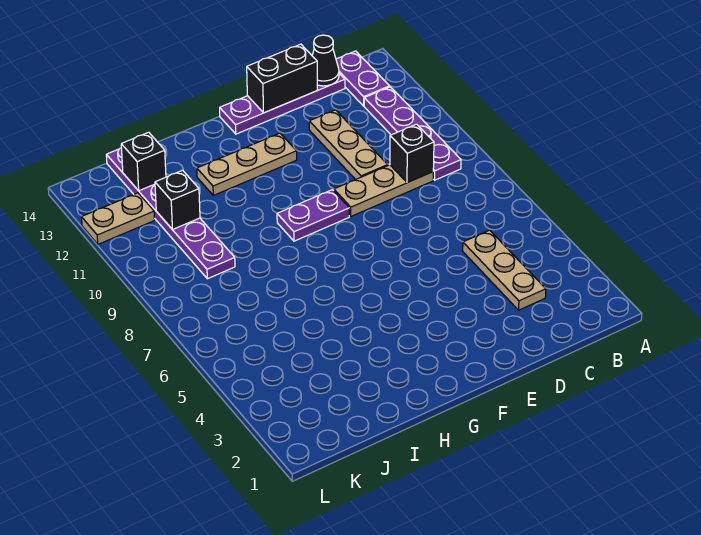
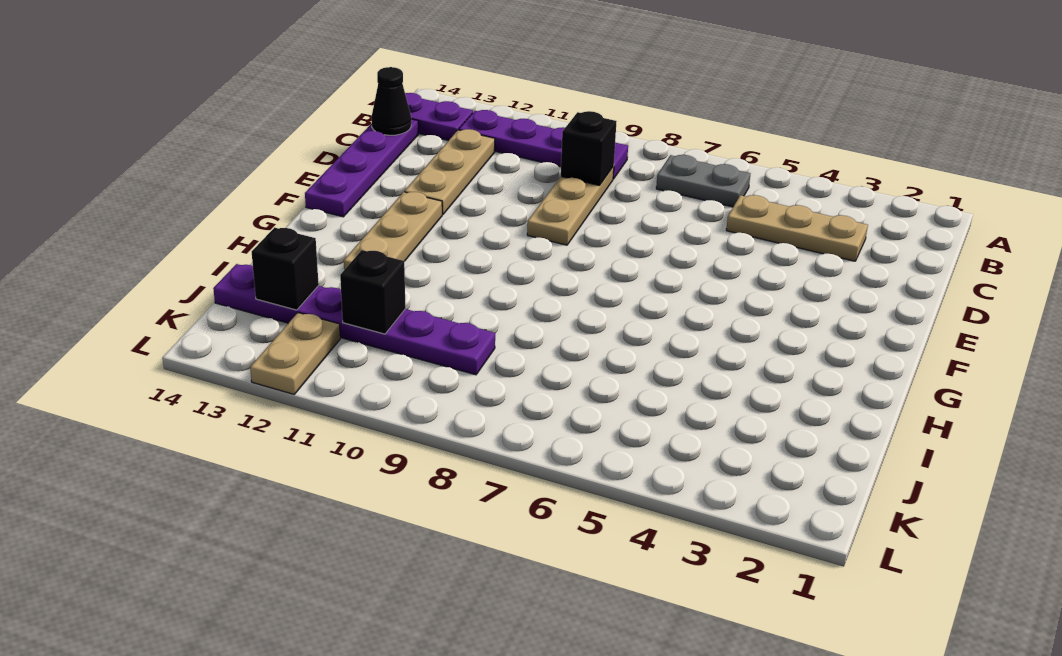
none -> grey plate B6:B7 level 1
tan plate D10:D12 level 1 -> tan plate C12:E12 level 1
black brick D14:E14 level 2 -> none
purple plate F9:G9 level 1 -> none

